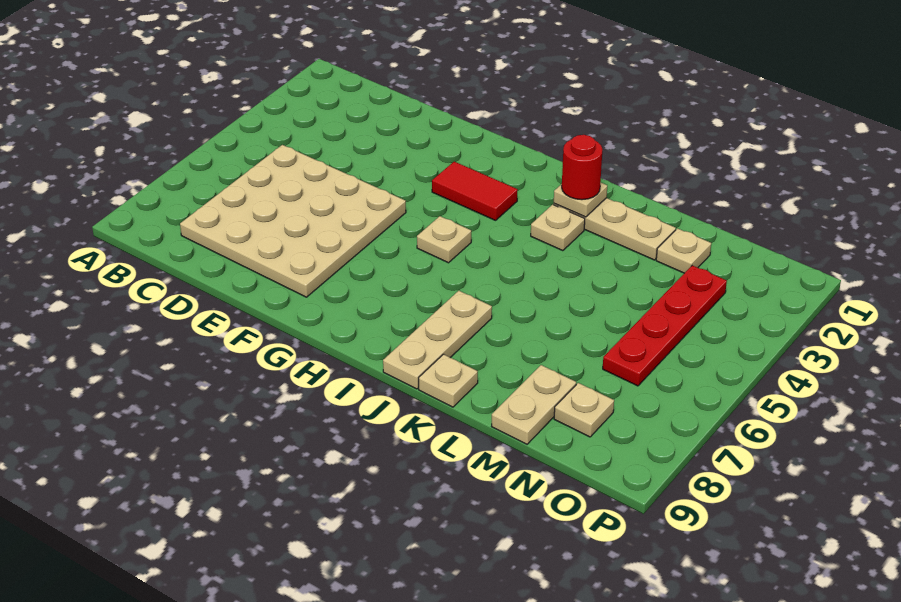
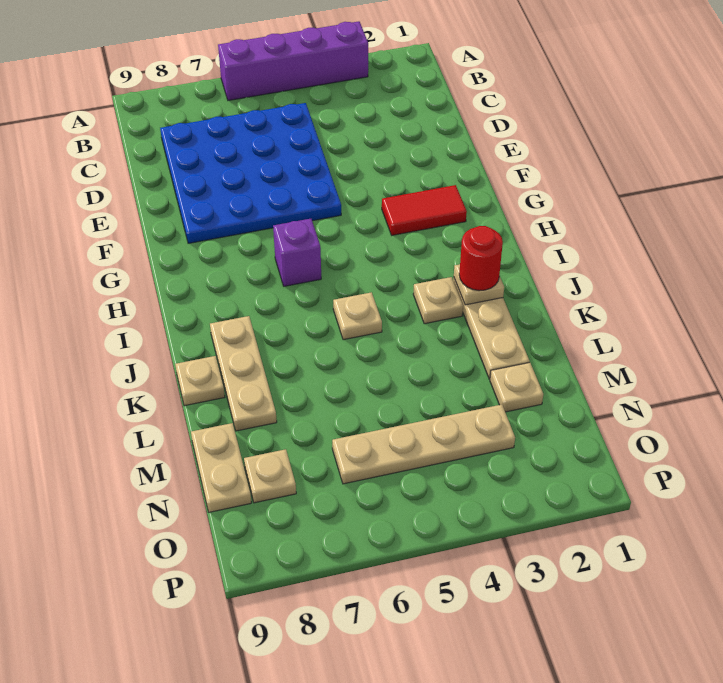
none -> purple brick A3:A6 level 1
tan plate C5:F8 level 1 -> blue plate C5:F8 level 1
red tile G3:H3 level 1 -> red tile G2:G3 level 1
tan plate H5 level 1 -> tan plate J5 level 1
none -> purple brick H6 level 1
tan plate J7:J9 level 1 -> tan plate J8:L8 level 1
tan plate M8:M9 level 1 -> tan plate M9:N9 level 1
red plate N3:N6 level 1 -> tan plate N3:N6 level 1

